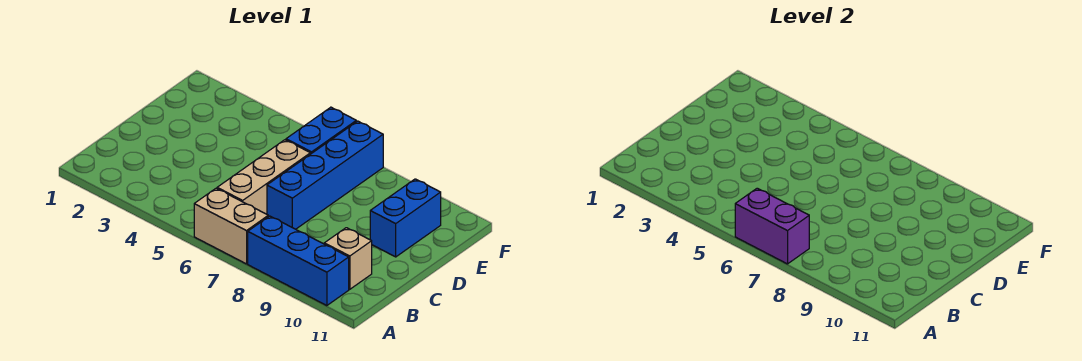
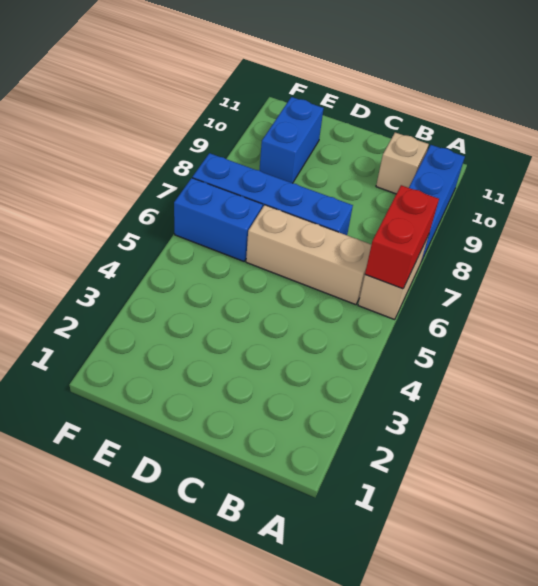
purple brick A6:A7 level 2 -> red brick A6:A7 level 2
blue brick D10:E10 level 1 -> blue brick E9:E10 level 1

